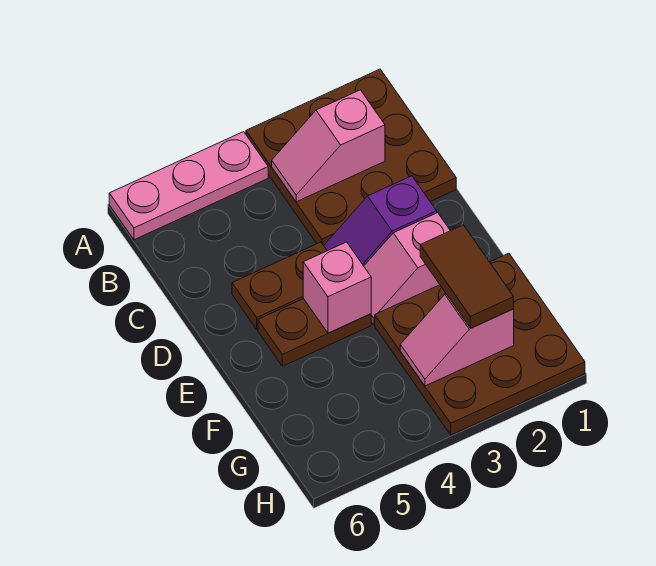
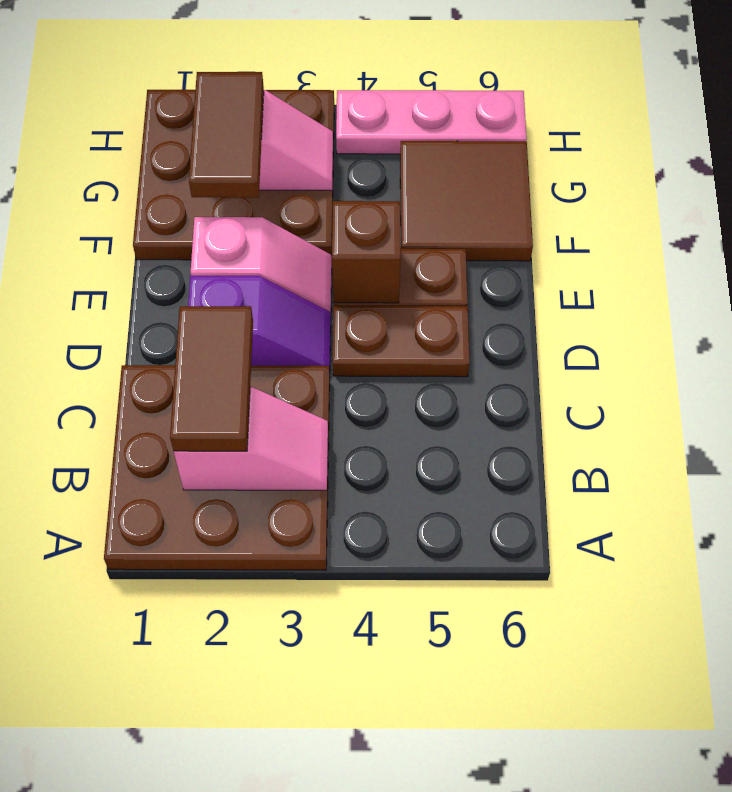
pink plate A4:A6 level 1 -> pink plate H4:H6 level 1
none -> brown tile B2:C2 level 3
pink brick E4 level 2 -> brown brick E4 level 2
none -> brown tile F5:G6 level 1

